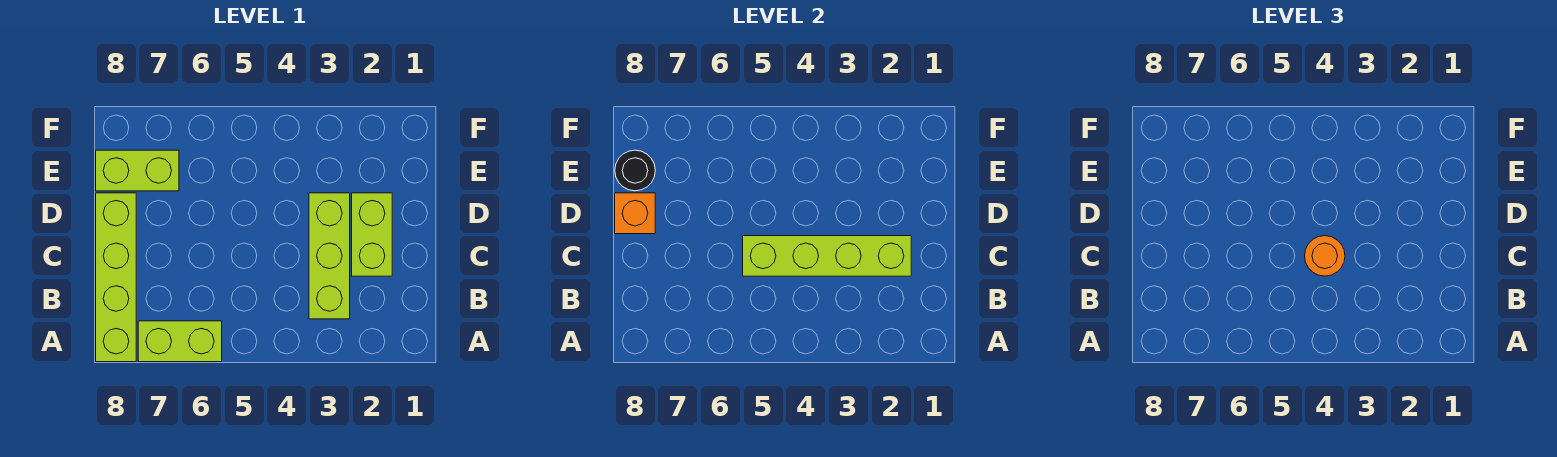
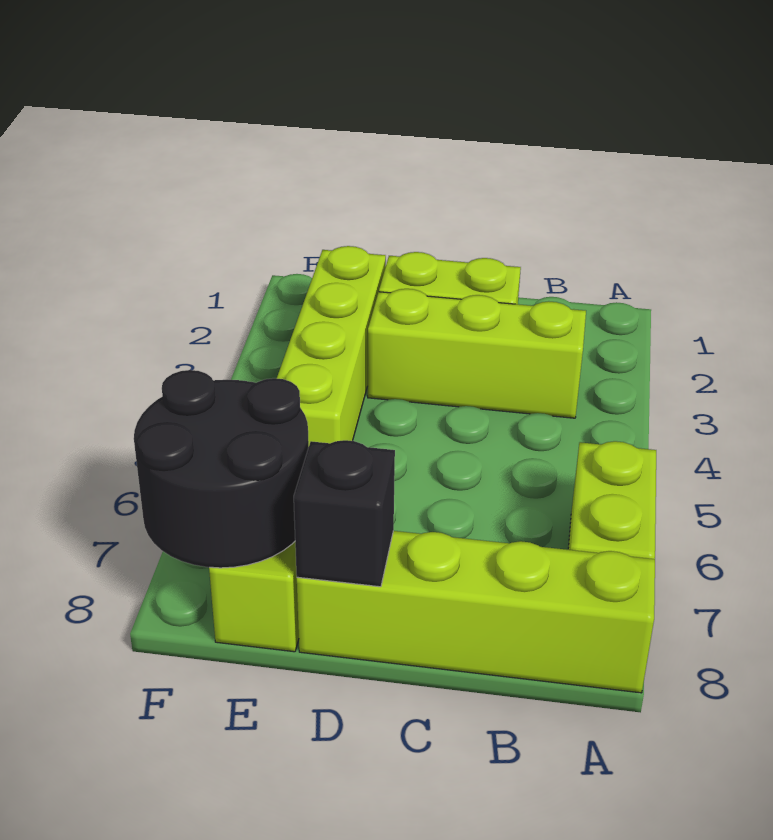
lime brick C2:C5 level 2 -> lime brick E2:E5 level 1
orange round brick C4 level 3 -> none
orange brick D8 level 2 -> black brick D8 level 2
black round brick E8 level 2 -> black round brick E7:F8 level 2

